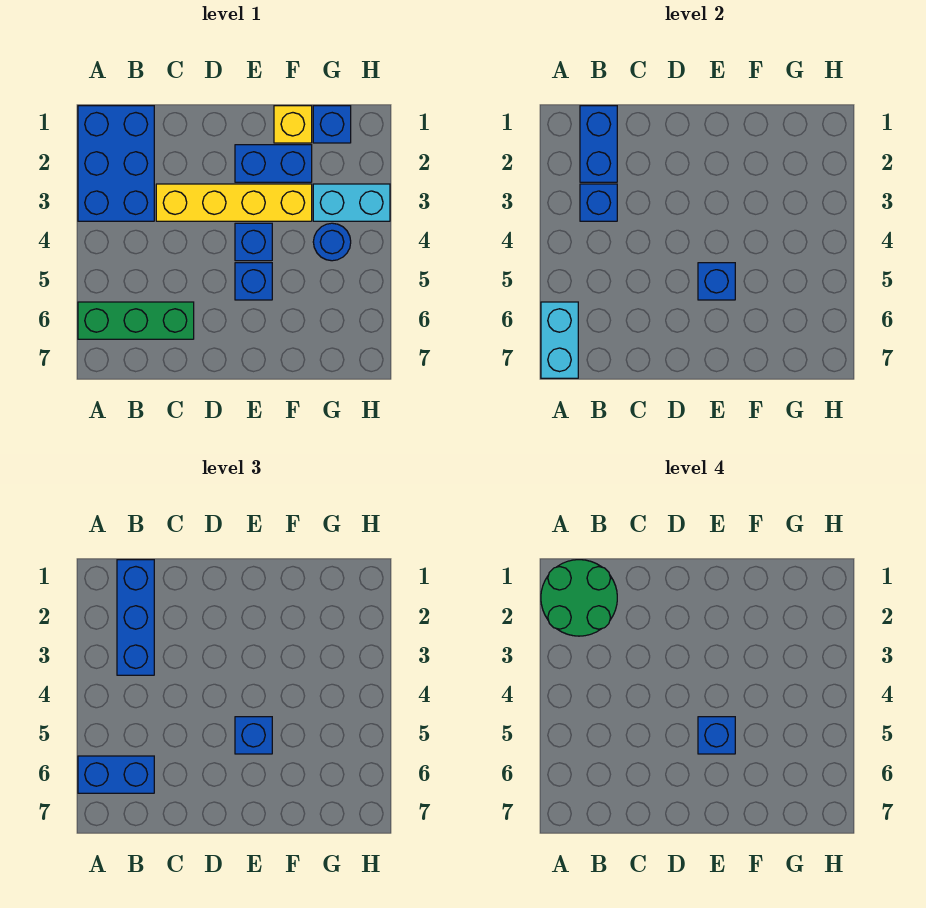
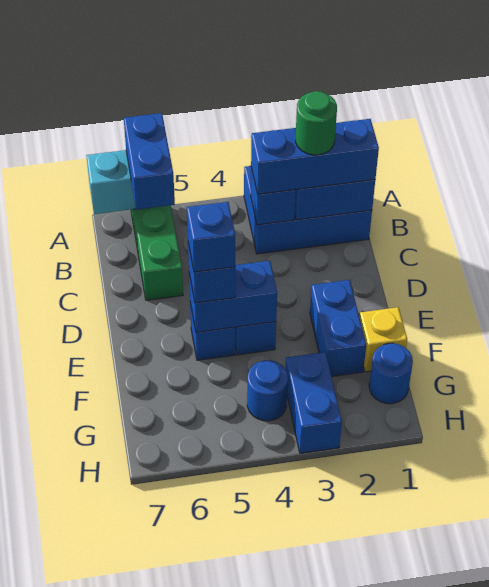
green round brick A1:B2 level 4 -> green round brick B2 level 4
yellow brick C3:F3 level 1 -> none
blue brick E5 level 2 -> blue brick E4:E5 level 2
blue brick G1 level 1 -> blue round brick G1 level 1
cyan brick G3:H3 level 1 -> blue brick G3:H3 level 1

